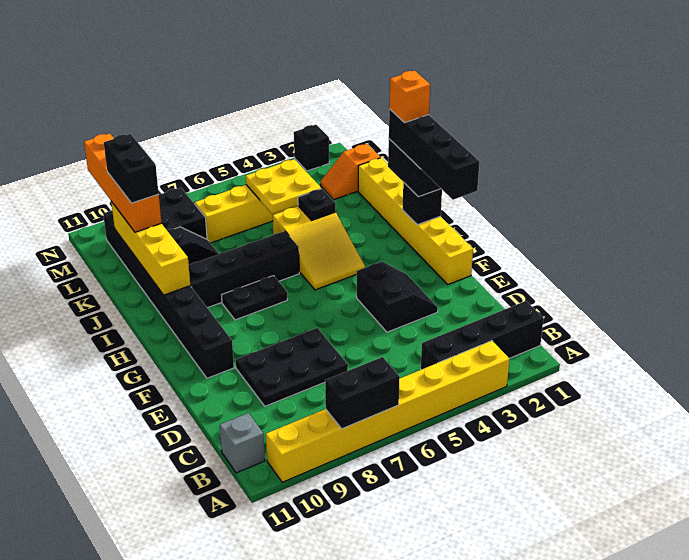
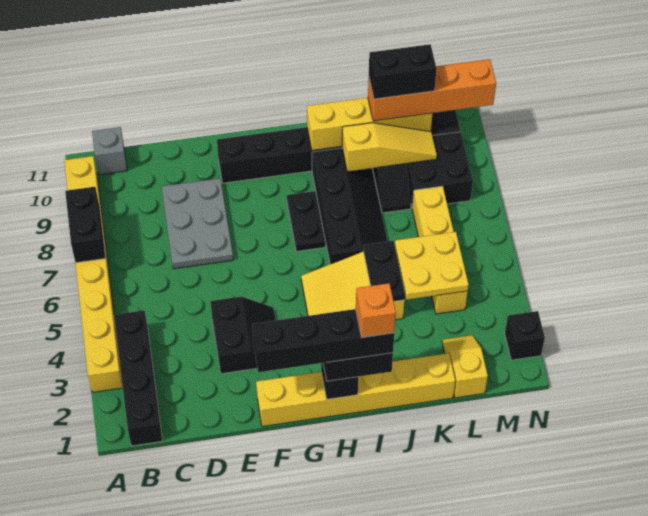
black plate D7:E9 level 1 -> grey plate D7:E9 level 1
black slope E3:F4 level 1 top 4 -> black slope E3:F4 level 1 top E
black plate J4 level 2 -> black plate J4:J5 level 2
none -> yellow slope J9:L9 level 2 top J
orange slope L1:L2 level 1 top 1 -> yellow slope L1:L2 level 1 top 1

